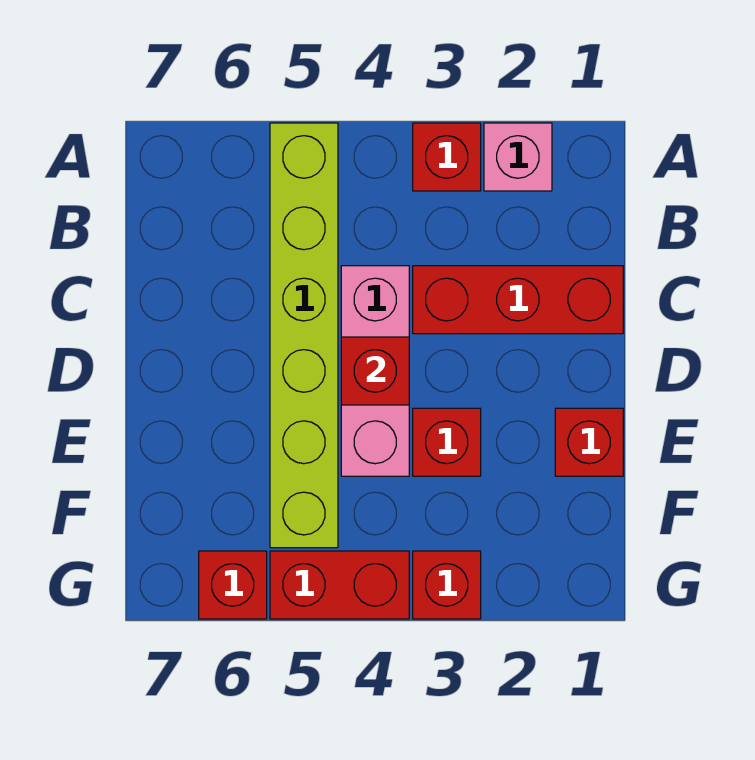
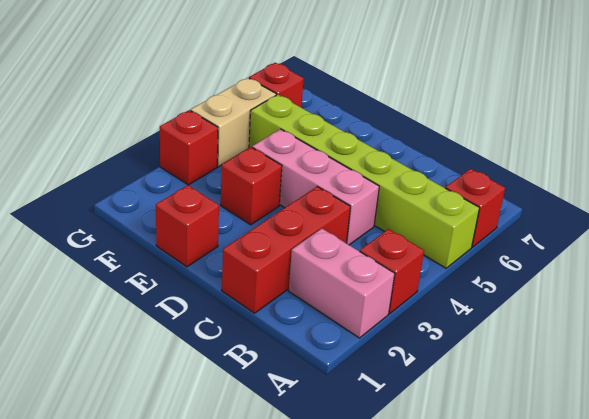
pink brick A2 level 1 -> pink brick A2:B2 level 1
red brick D4 level 2 -> red brick A6 level 1
red brick G4:G5 level 1 -> tan brick G4:G5 level 1

